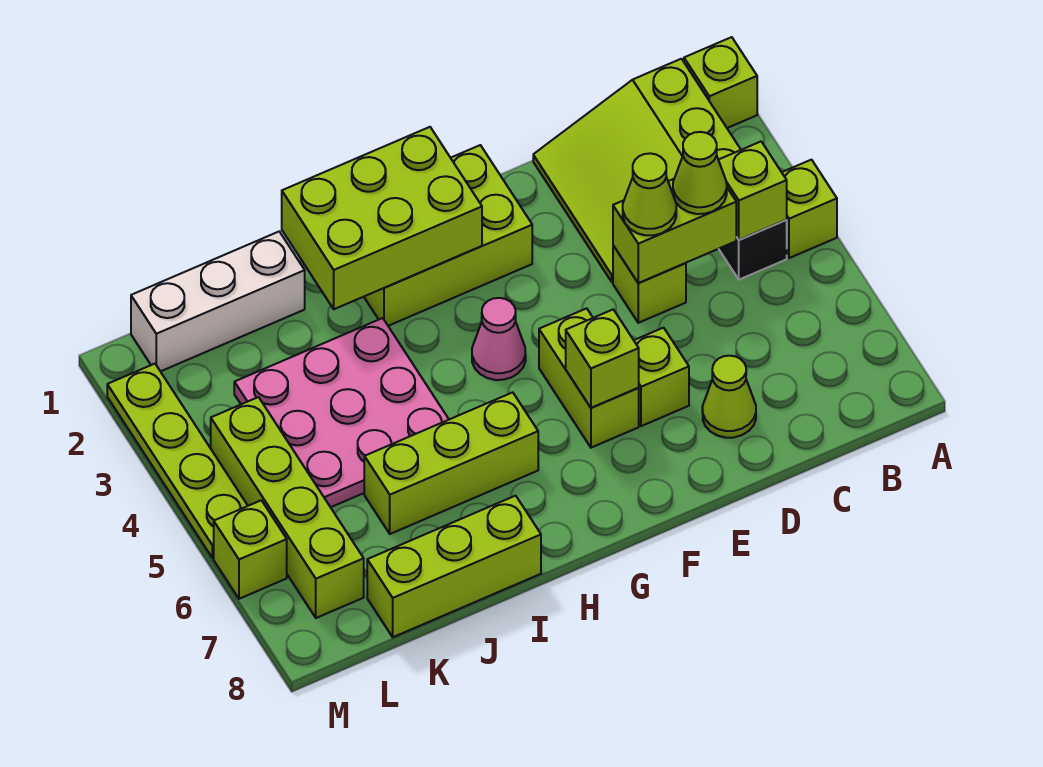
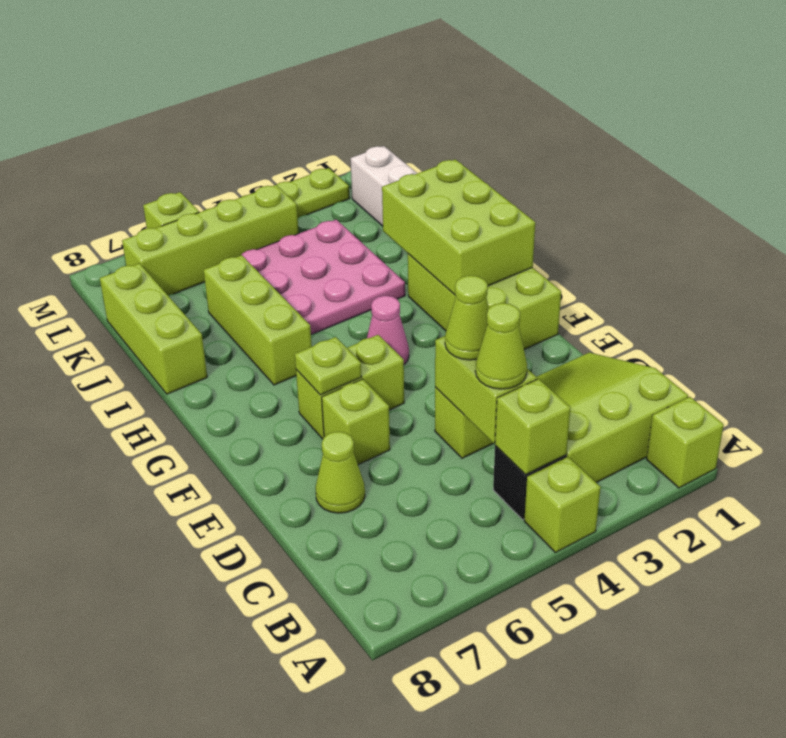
lime brick F6 level 2 -> lime plate F6 level 2

